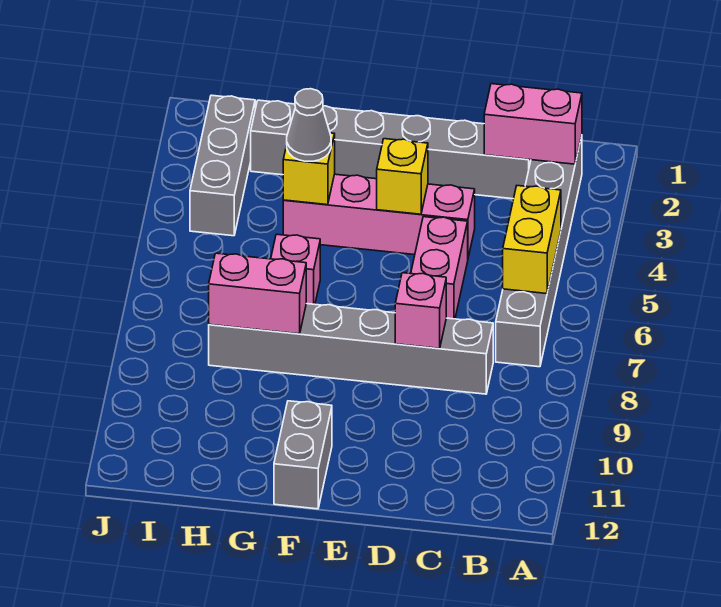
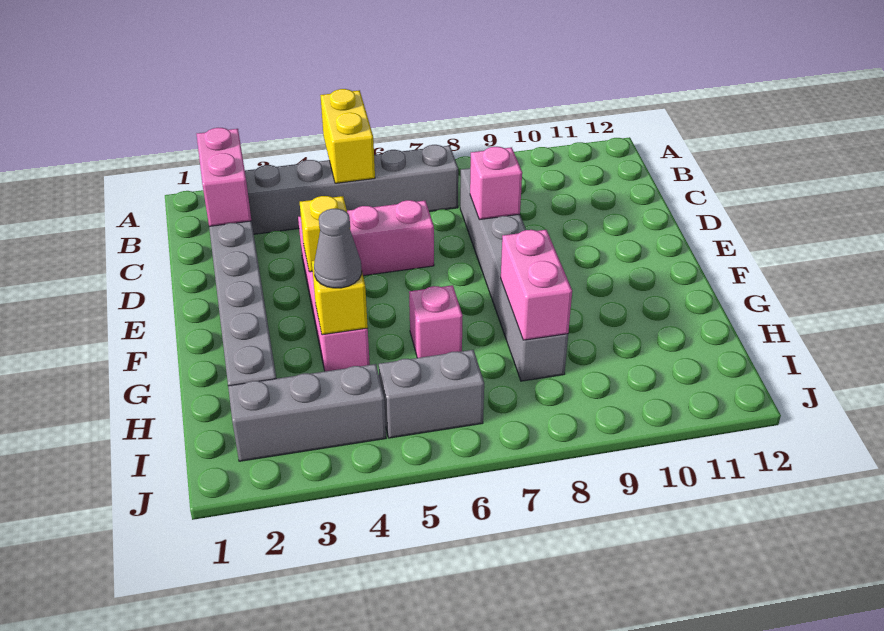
yellow brick B5:B6 level 2 -> yellow brick A5:B5 level 2
grey brick F11:F12 level 1 -> grey brick I5:I6 level 1

